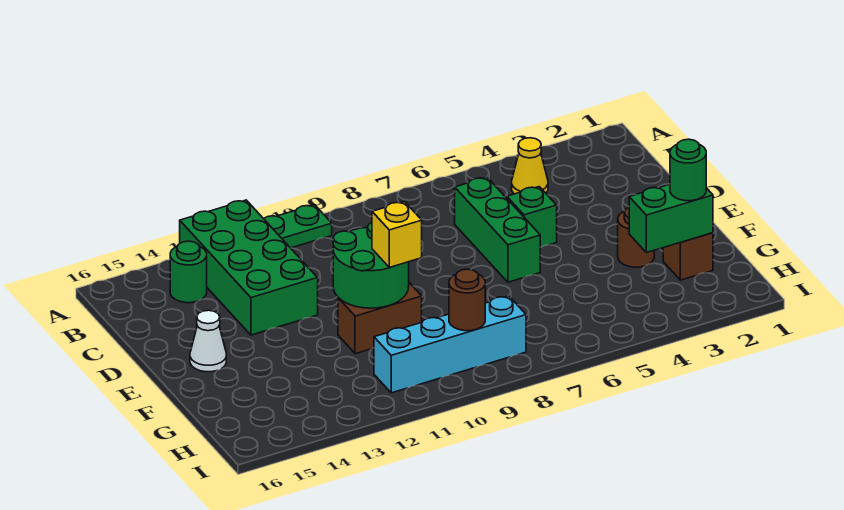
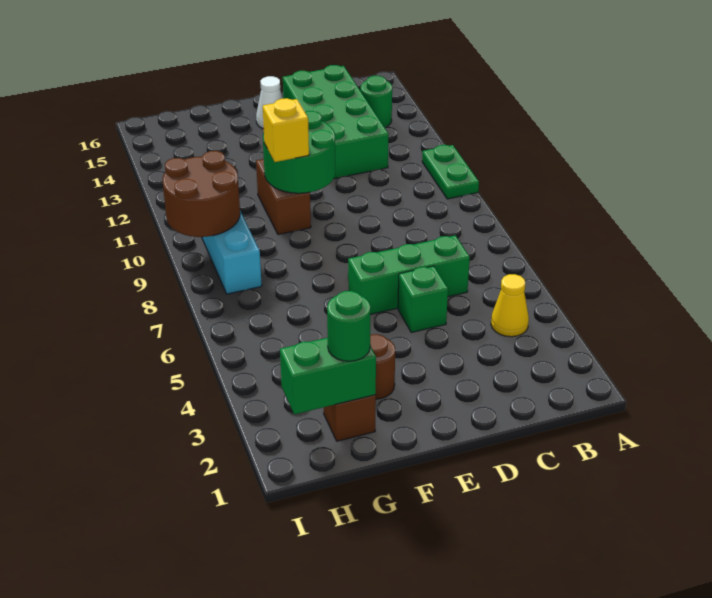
green brick A12:D13 level 1 -> green brick C12:D15 level 1
green brick G2:G3 level 2 -> green brick G2:H2 level 2
brown round brick H9 level 2 -> brown round brick H9:I10 level 2

